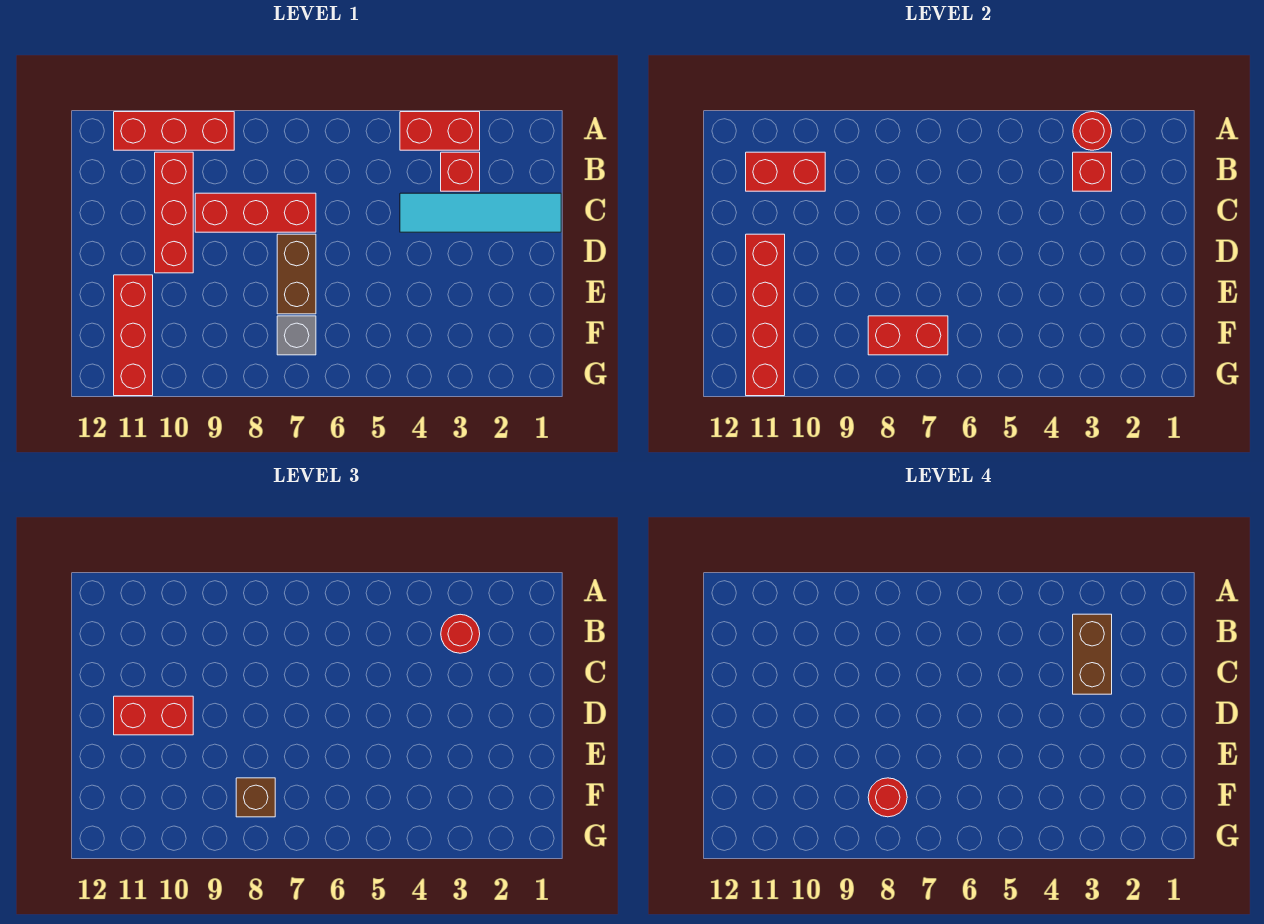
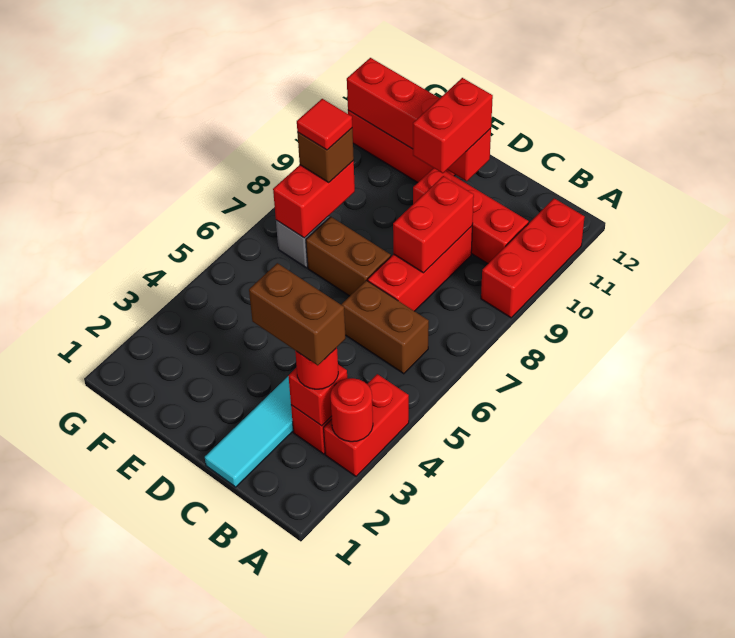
none -> brown brick B6:C6 level 1
red brick B10:B11 level 2 -> red brick C8:C9 level 2
red round brick F8 level 4 -> red tile F8 level 4

